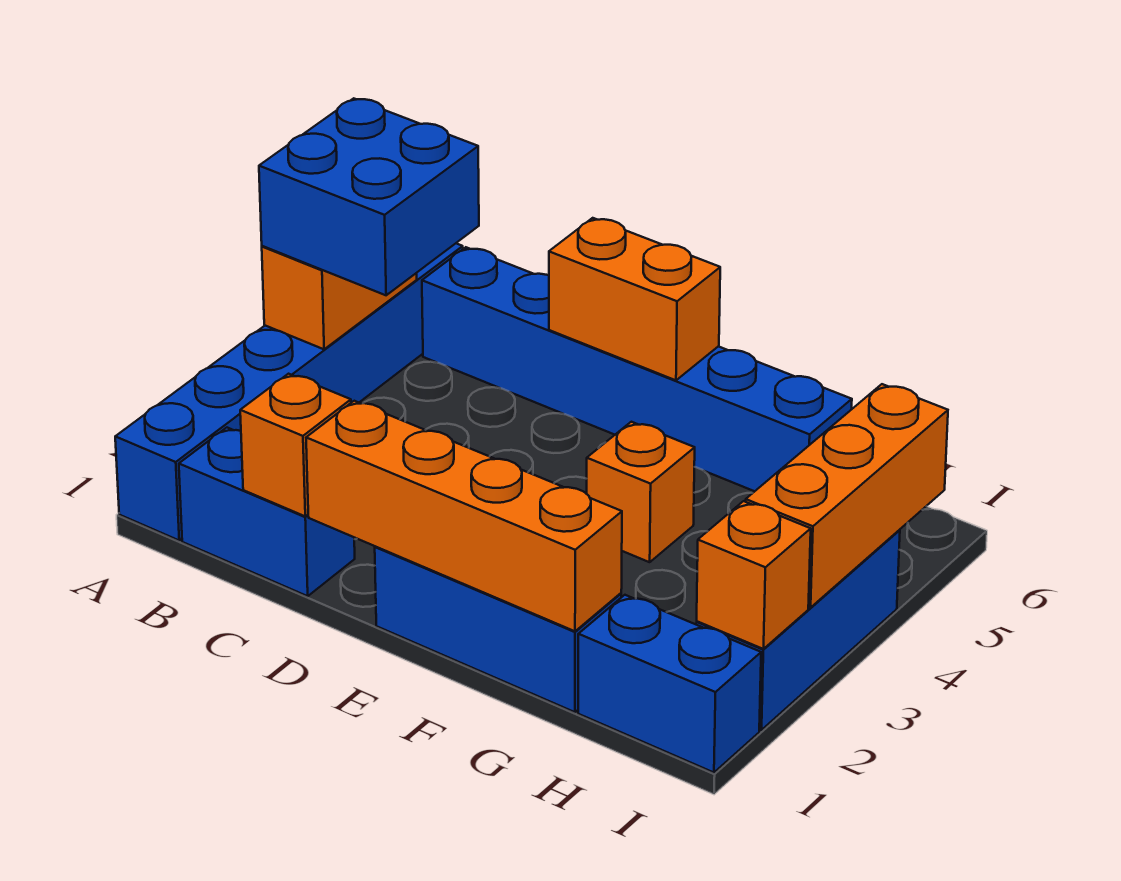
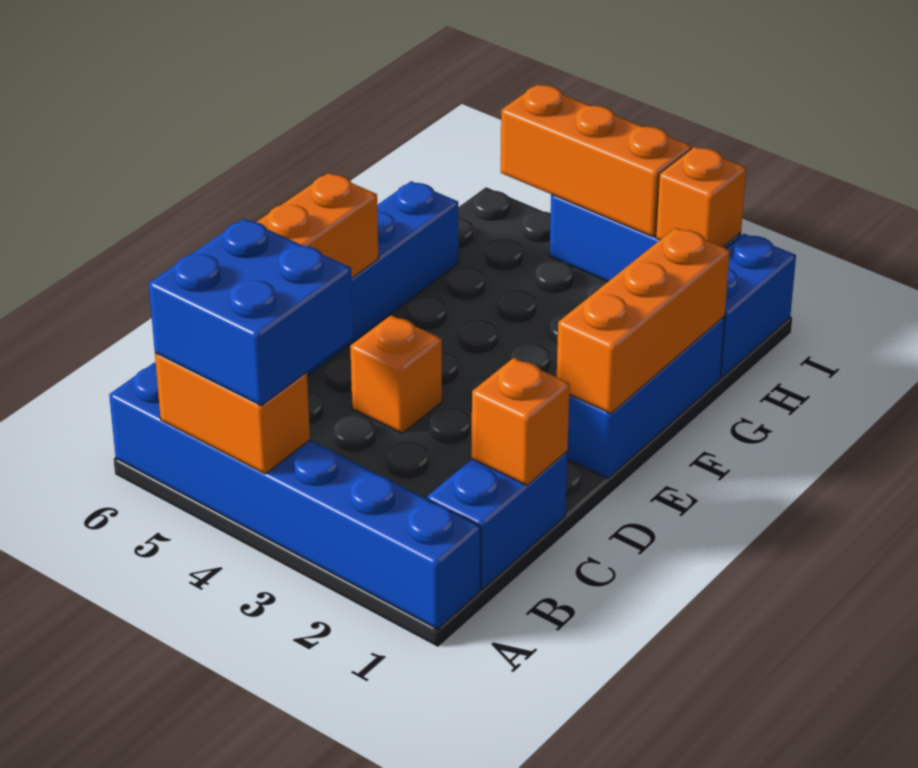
orange brick D1:G1 level 2 -> orange brick E1:G1 level 2
orange brick F4 level 1 -> orange brick D4 level 1

